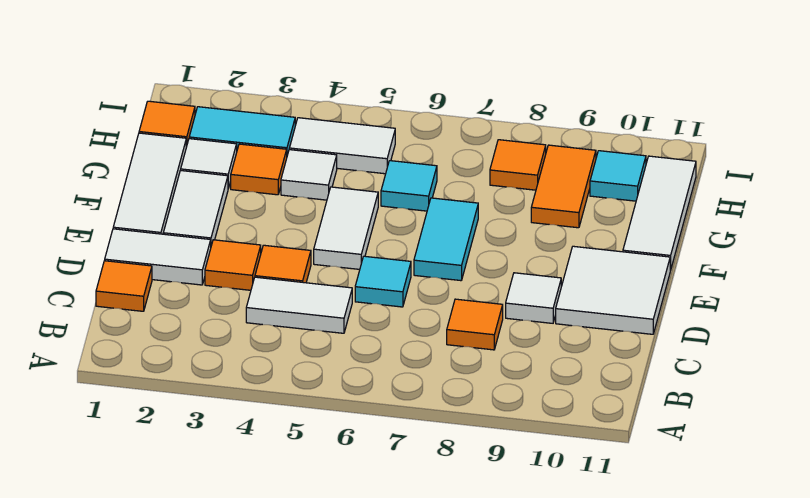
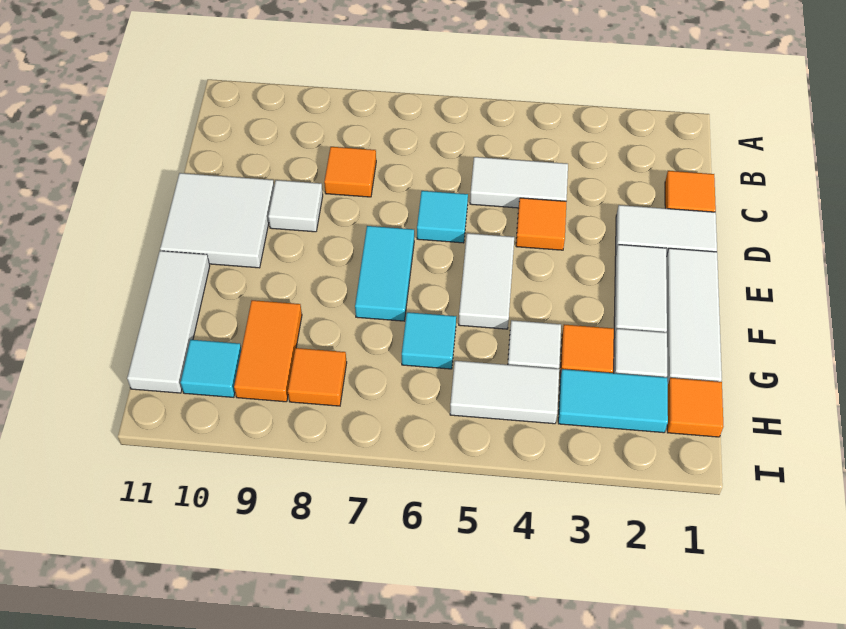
orange tile D3 level 1 -> none

